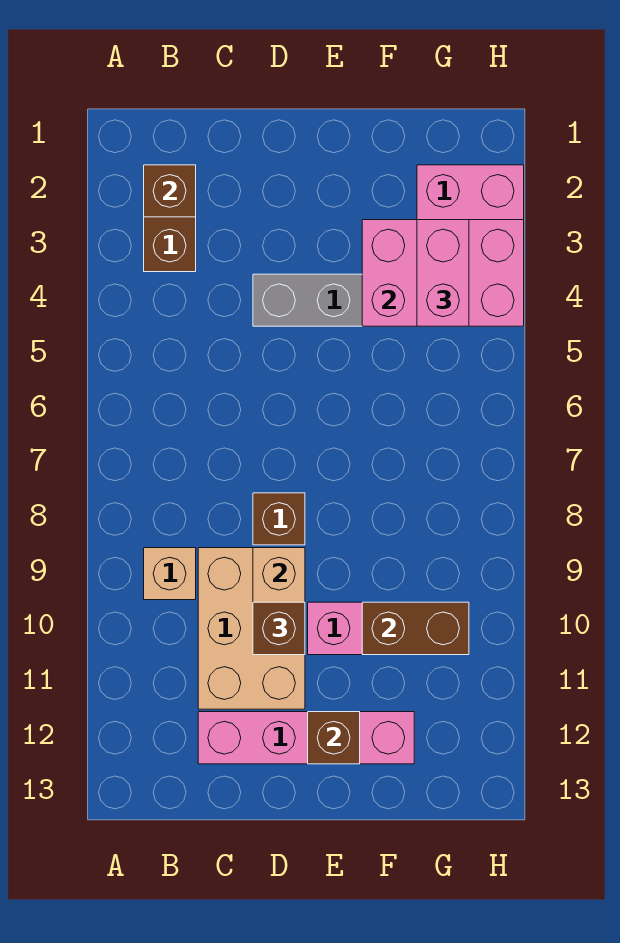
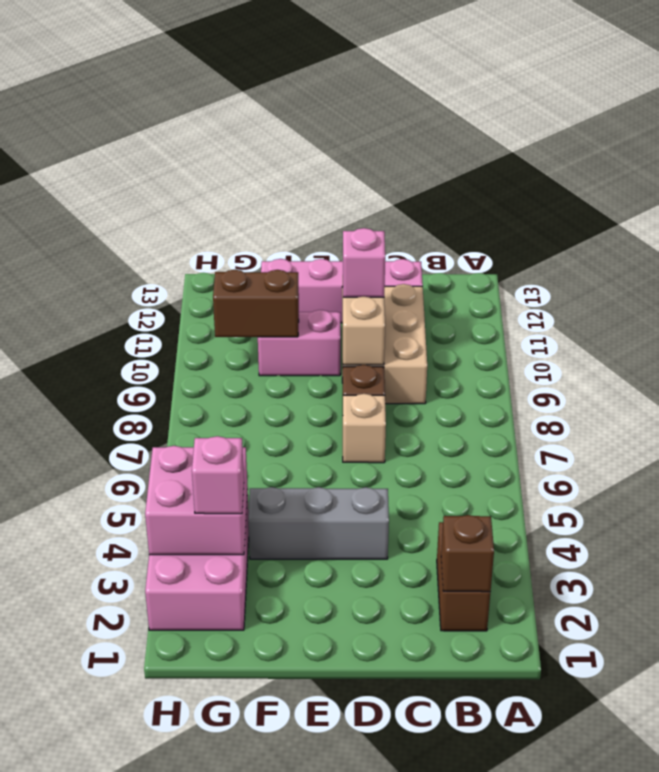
tan brick B9 level 1 -> tan brick D7 level 1
brown brick D10 level 3 -> pink brick D10 level 3
brown brick E12 level 2 -> none
pink brick F3:H4 level 2 -> pink brick G3:H4 level 2
pink brick G3:G4 level 3 -> pink brick G3 level 3

